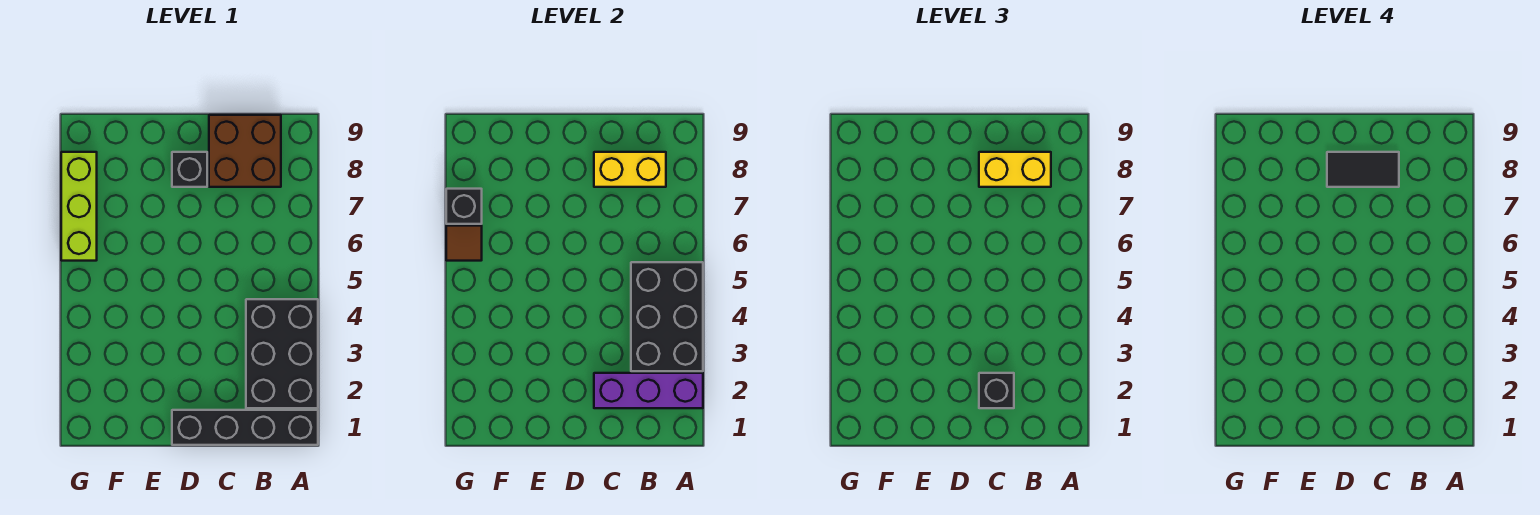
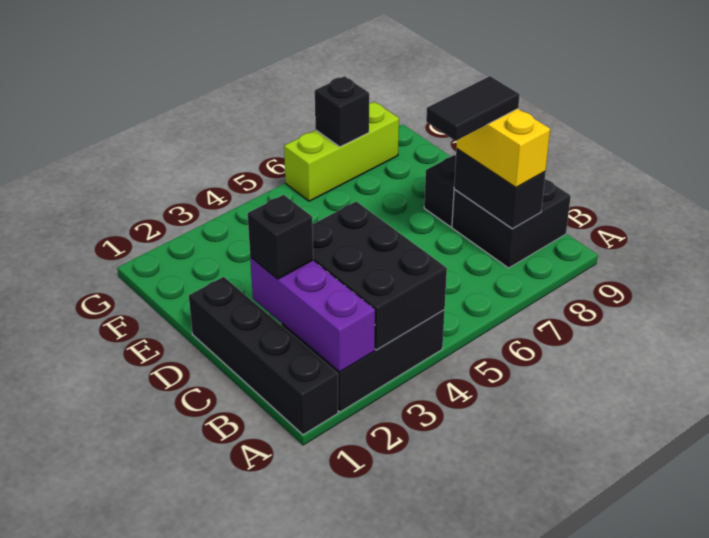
black brick A3:B5 level 2 -> black brick A3:C4 level 2
brown brick B8:C9 level 1 -> black brick B8:C9 level 1
yellow brick B8:C8 level 2 -> black brick B8:C8 level 2
black tile C8:D8 level 4 -> black tile C7:C8 level 4
brown tile G6 level 2 -> none

